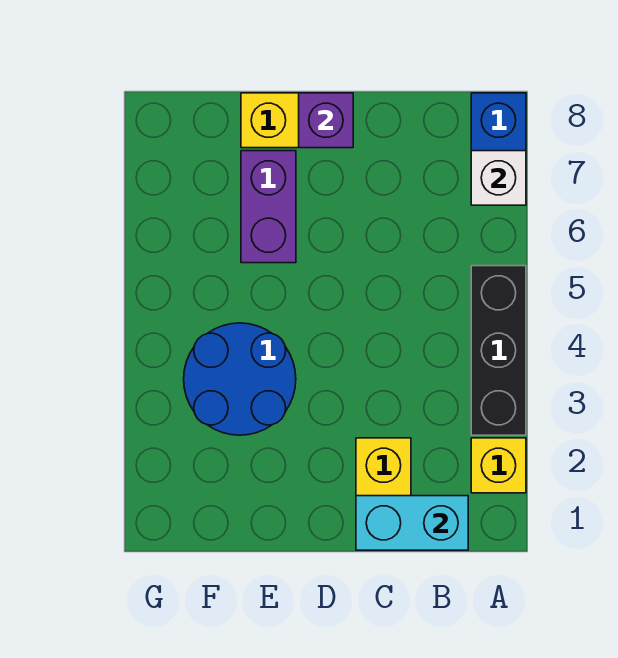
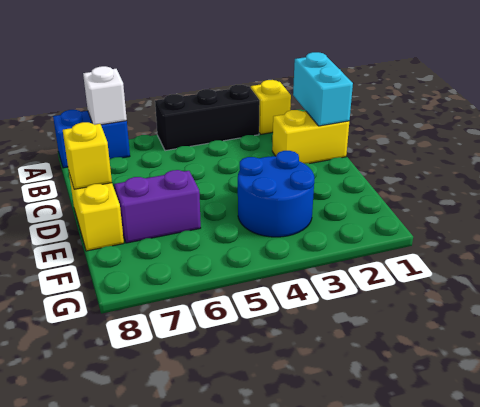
purple brick D8 level 2 -> yellow brick D8 level 2

